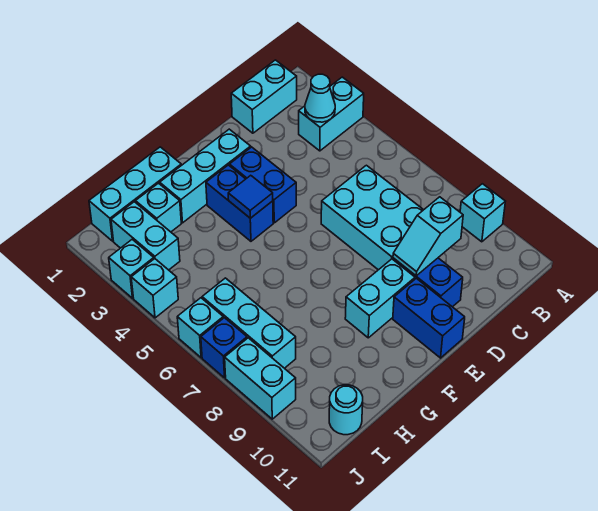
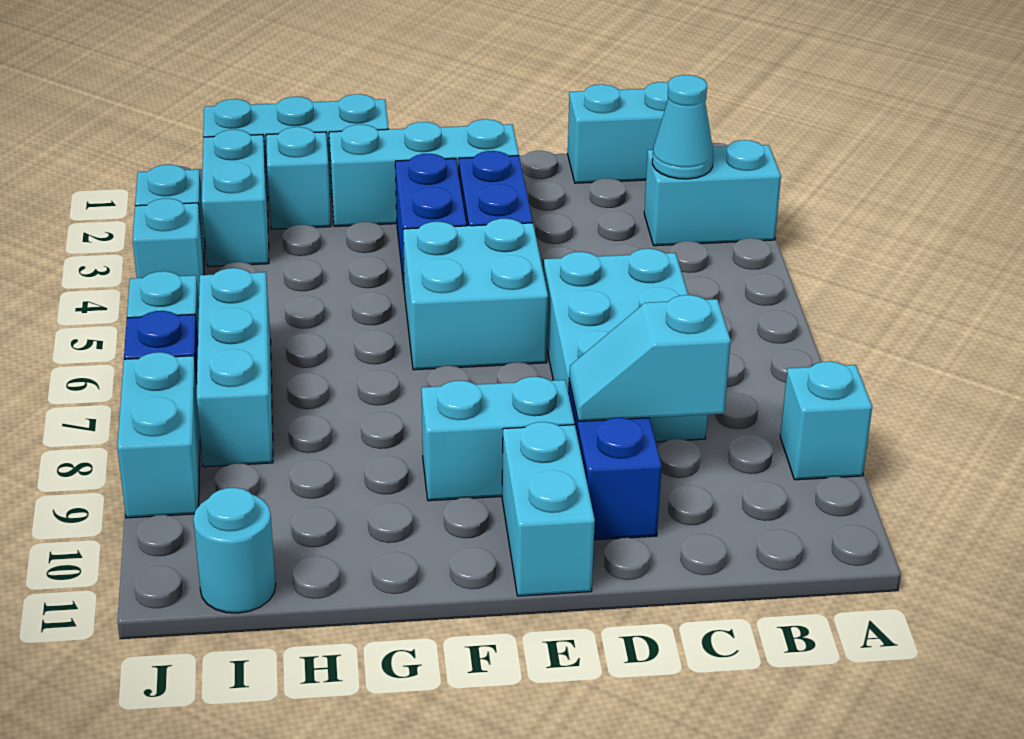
none -> cyan brick E5:F6 level 1
blue brick E10:E11 level 1 -> cyan brick E10:E11 level 1
blue tile F4 level 2 -> none

